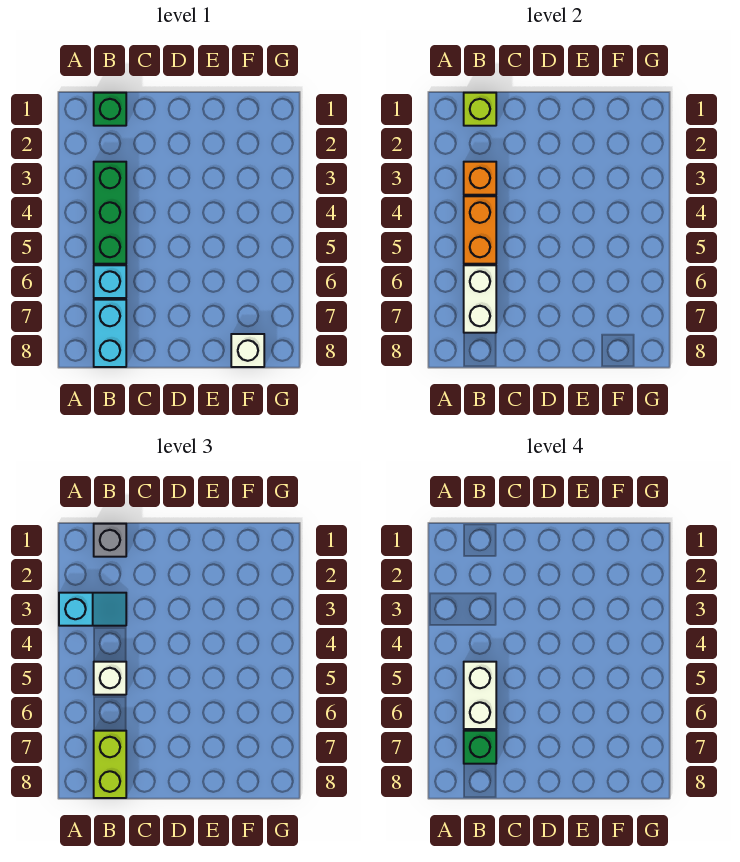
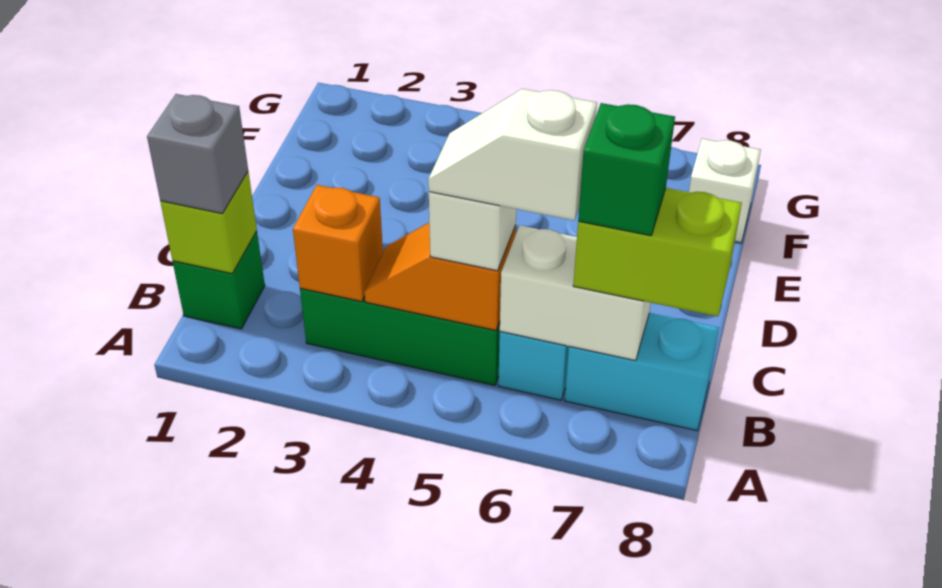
cyan slope A3:B3 level 3 top A -> none
orange brick B4:B5 level 2 -> orange slope B4:B5 level 2 top 5
white brick B5:B6 level 4 -> white slope B5:B6 level 4 top 6

